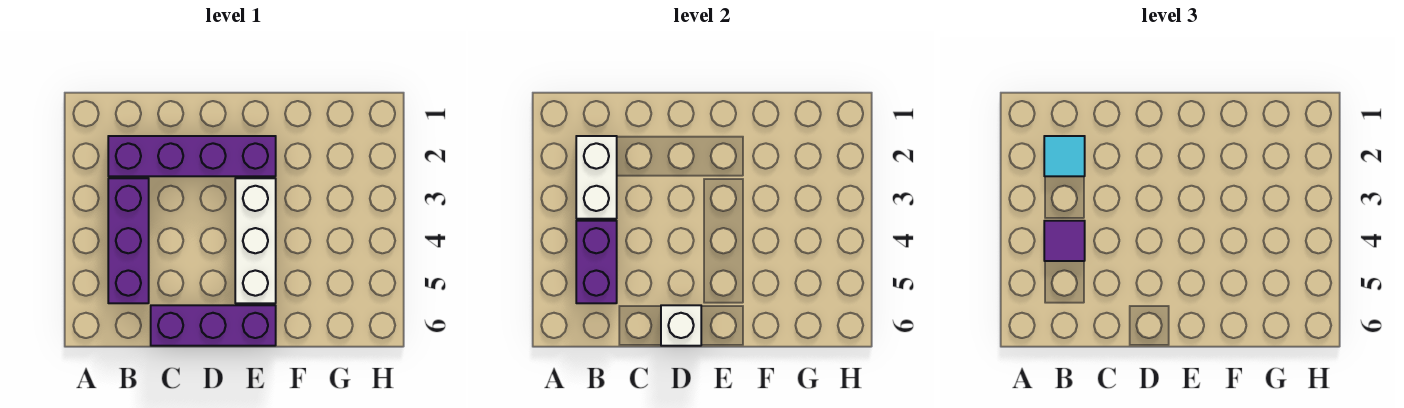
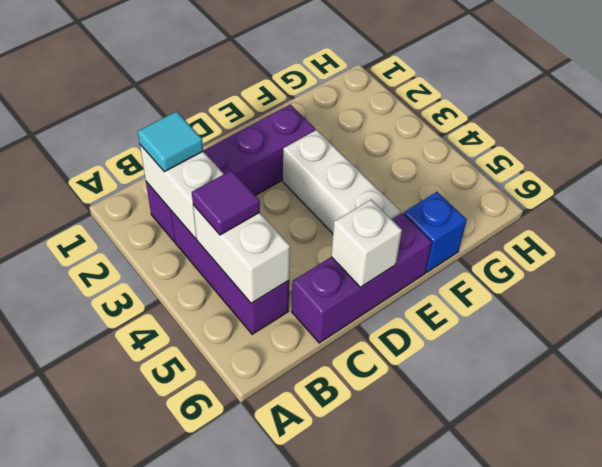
purple brick B4:B5 level 2 -> white brick B4:B5 level 2
none -> blue brick F6 level 1

